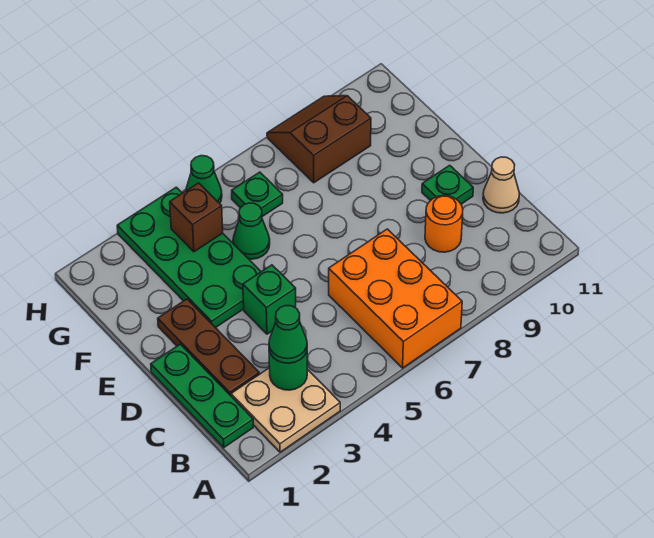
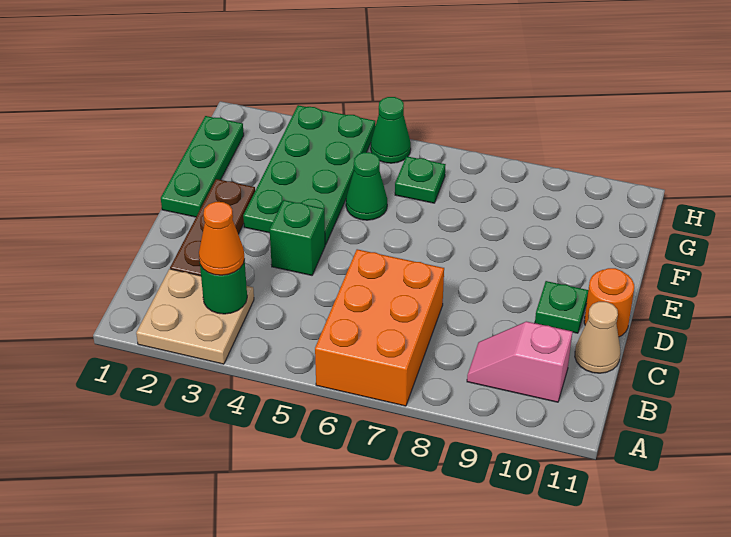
green plate B1:D1 level 1 -> green plate E1:G1 level 1
green cone B3 level 3 -> orange cone B3 level 3
none -> pink slope B9:B10 level 1 top 10
orange round brick C9 level 1 -> orange round brick D11 level 1
brown brick G4 level 2 -> none
brown slope G8:H9 level 1 top G -> none

